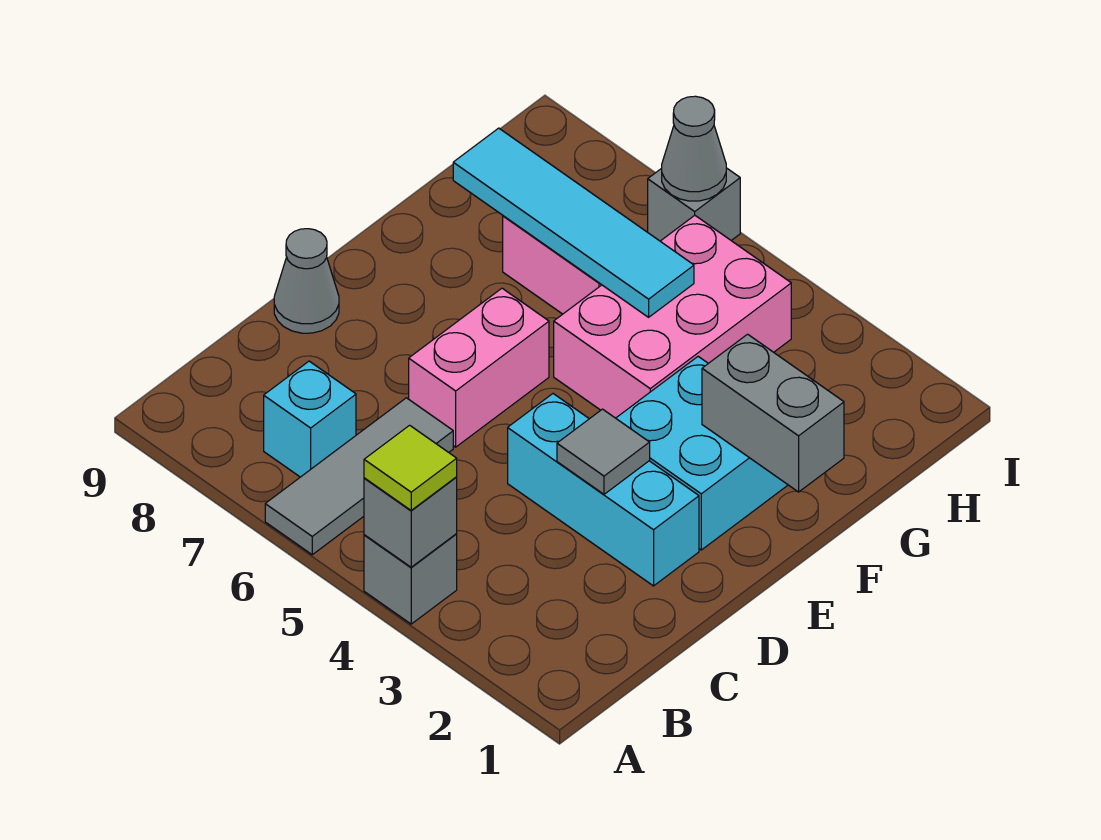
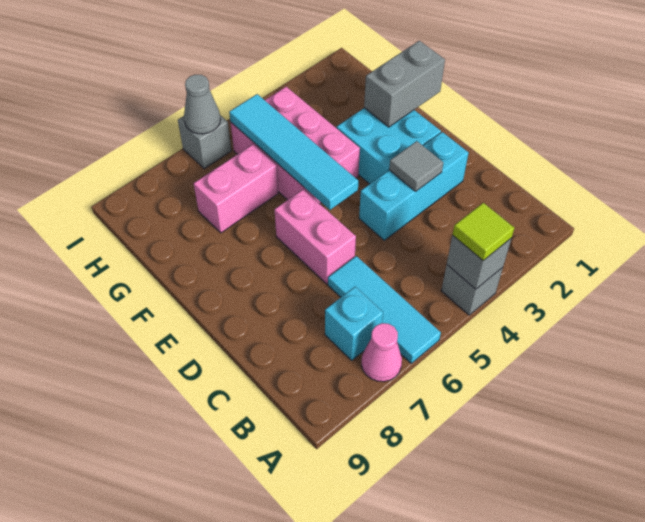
grey tile A6:C6 level 1 -> cyan tile A6:C6 level 1
none -> pink cone A7 level 1
grey cone D9 level 1 -> none
cyan tile G5:G8 level 2 -> cyan tile E5:H5 level 2

